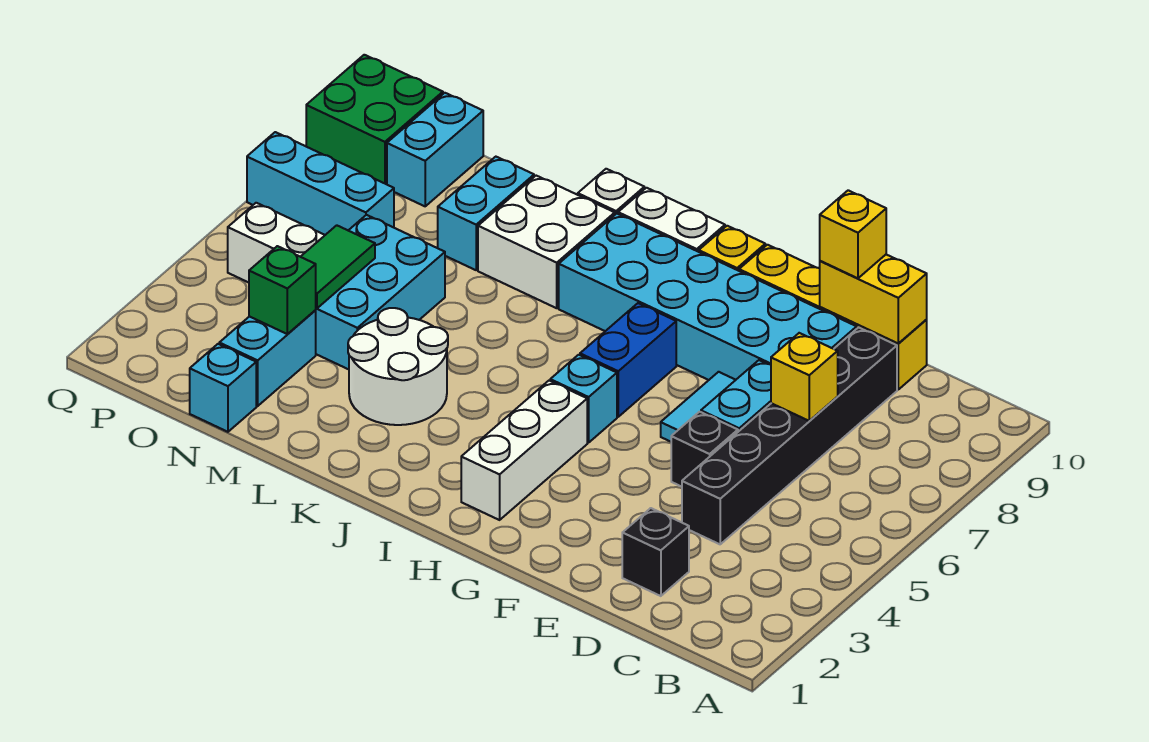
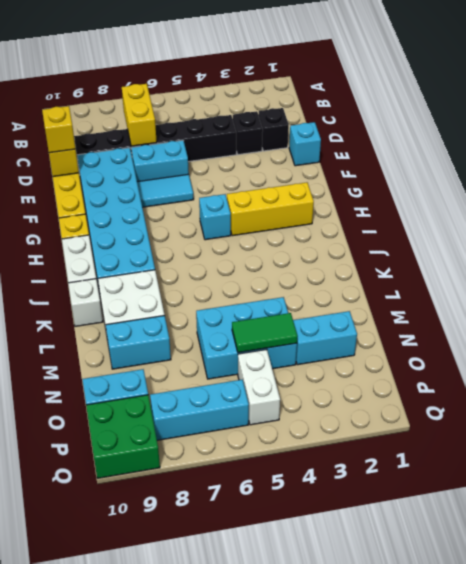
yellow brick D7 level 2 -> yellow brick C7:D7 level 2
black brick E5 level 1 -> black brick D3 level 1
white brick H2:H4 level 1 -> yellow brick H2:H4 level 1
blue brick H6:H7 level 1 -> none
white round brick K3:L4 level 1 -> none
cyan brick N1 level 1 -> cyan brick E1 level 1
green brick N3 level 2 -> none
cyan brick O7:Q7 level 1 -> cyan brick P6:P8 level 1

